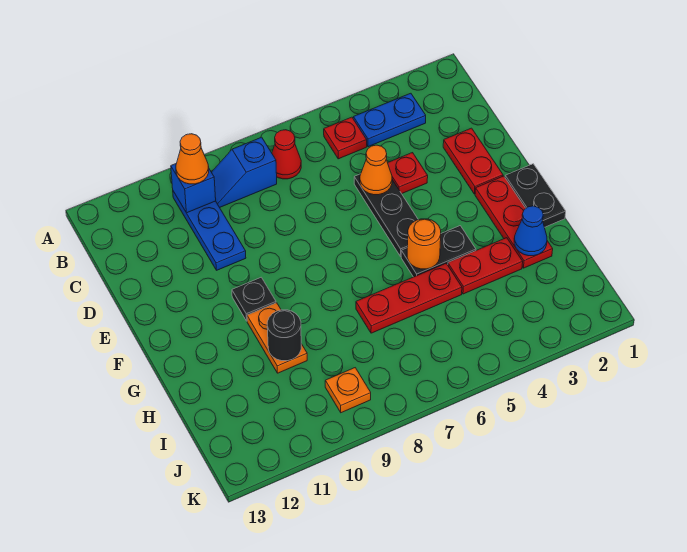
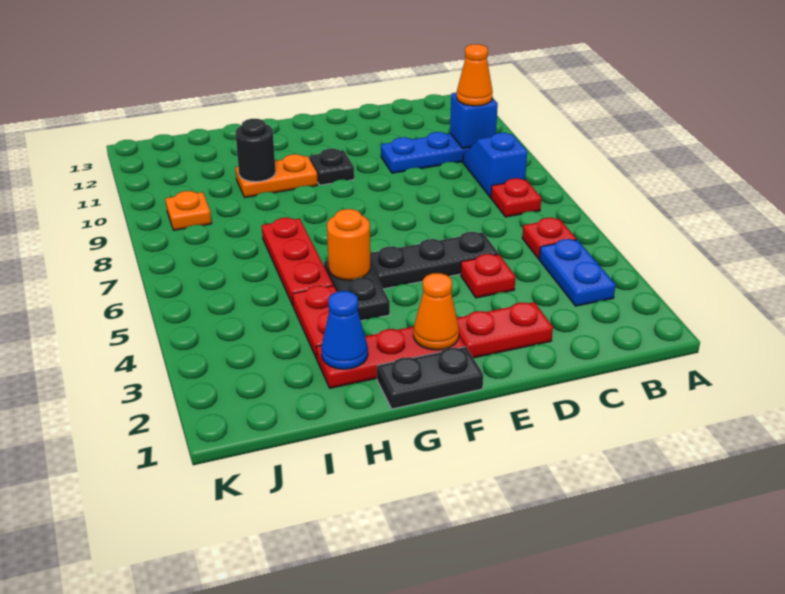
red cone B7 level 1 -> red plate B7 level 1
orange cone D5 level 2 -> orange cone F2 level 2

